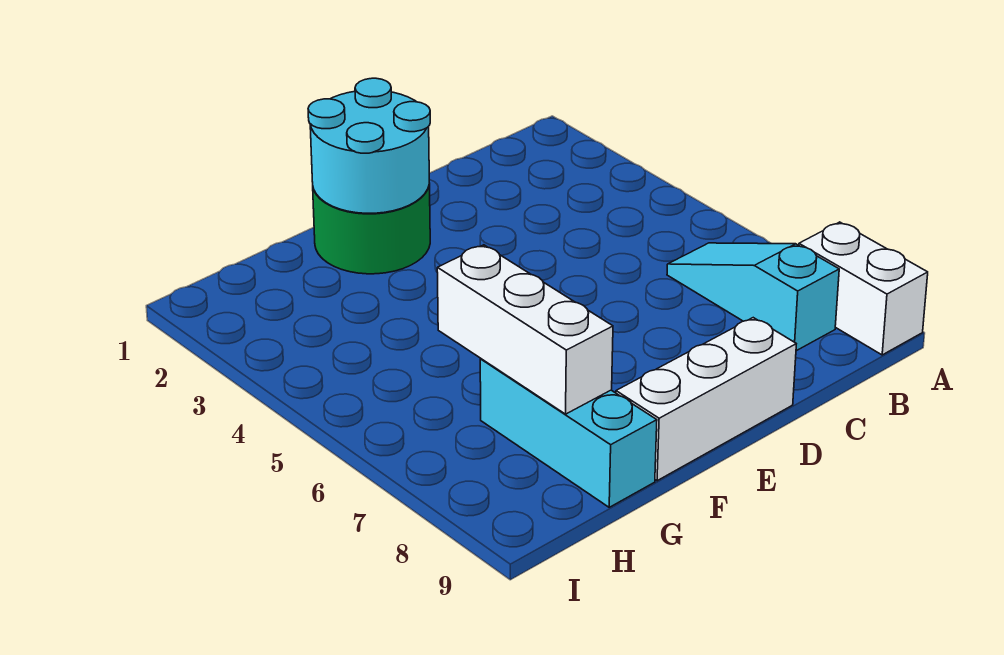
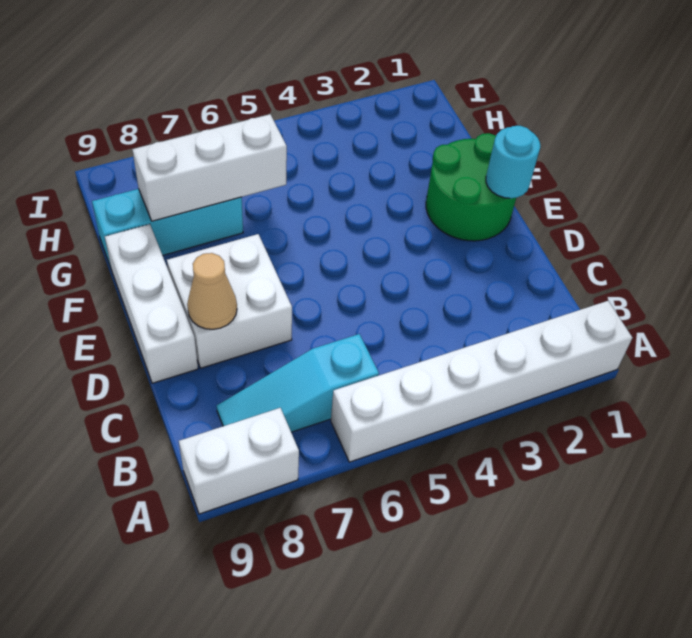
none -> white brick A1:A6 level 1
cyan slope B6:B8 level 1 top 8 -> cyan slope B6:B8 level 1 top 6
none -> white brick D7:E8 level 1
none -> tan cone D8 level 2
cyan round brick E1:F2 level 2 -> cyan round brick E1 level 2

